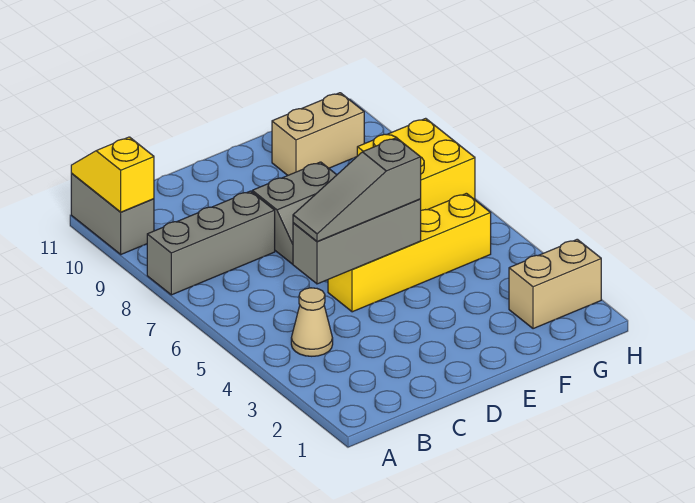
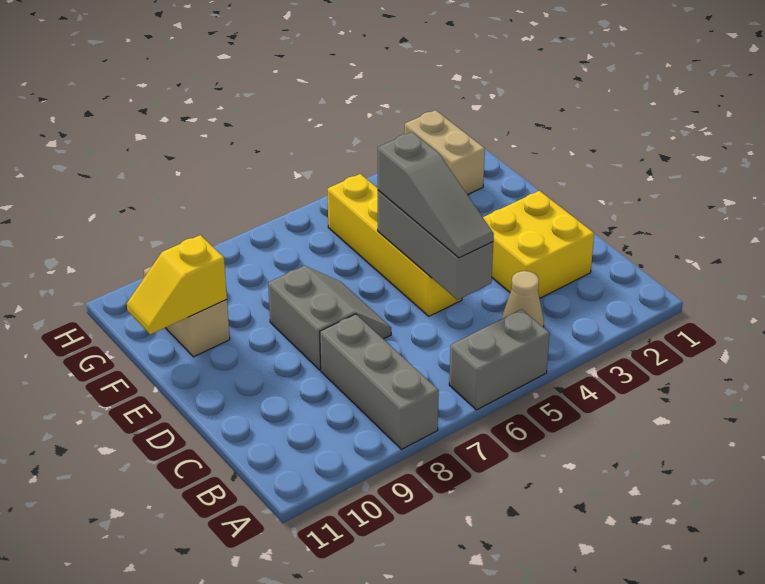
grey brick A10:A11 level 1 -> grey brick A5:A6 level 1
yellow slope A10:A11 level 2 top 10 -> yellow slope F10:F11 level 2 top 10
yellow brick G7:H8 level 1 -> yellow brick C2:D3 level 1

